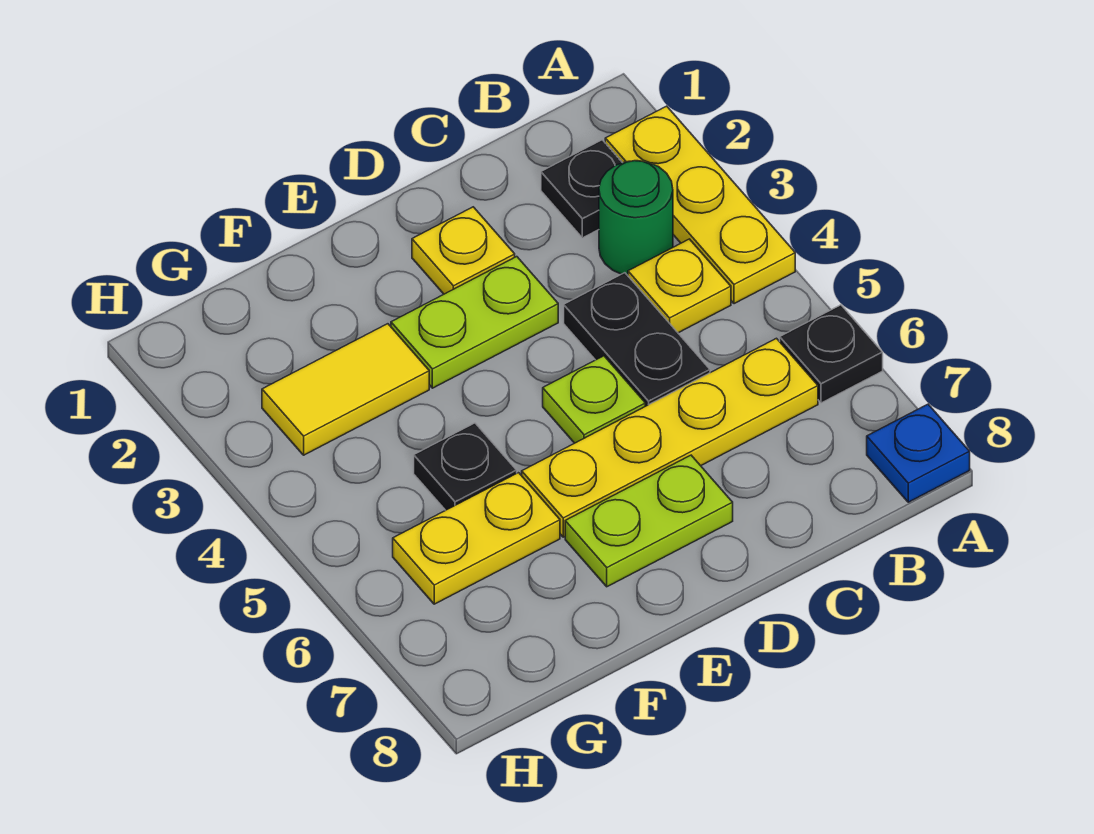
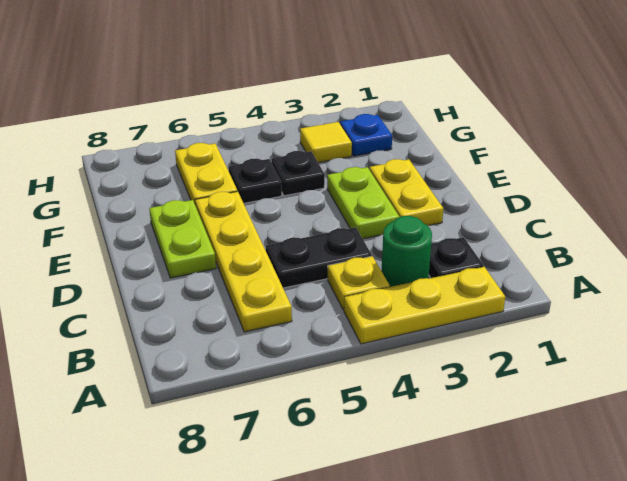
black plate A6 level 1 -> black plate F4 level 1
blue plate A8 level 1 -> blue plate G2 level 1
yellow plate D2 level 1 -> yellow plate D2:E2 level 1
lime plate D5 level 1 -> none
yellow tile F3:G3 level 1 -> yellow tile G3 level 1

